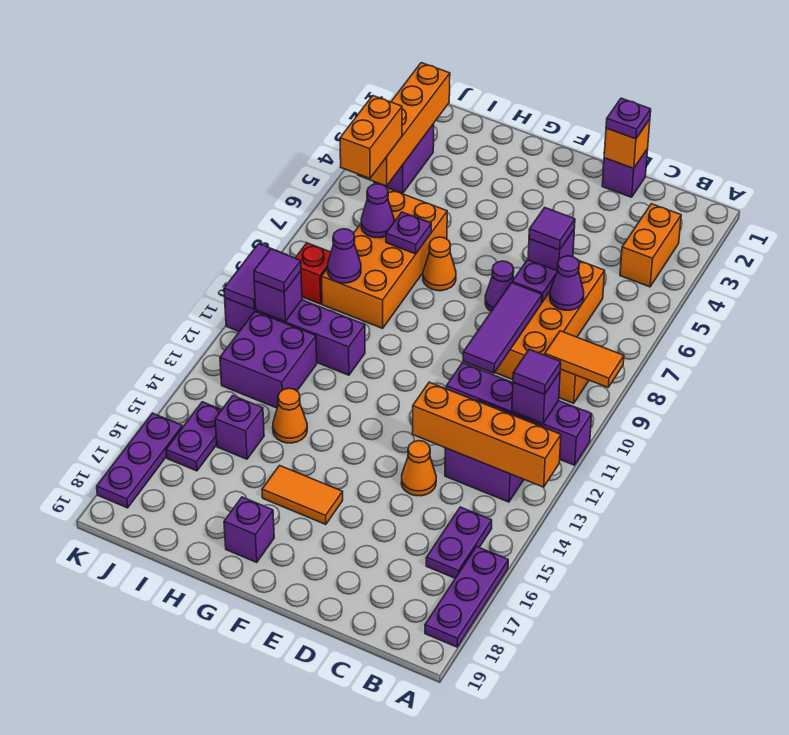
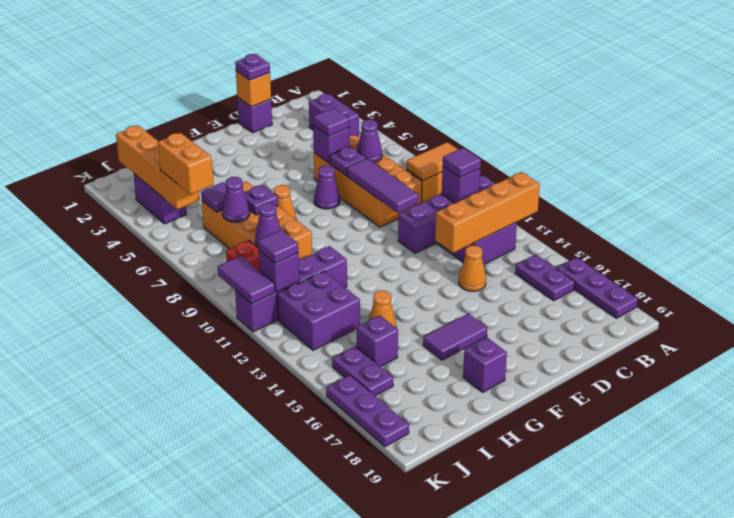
orange brick B3:B4 level 1 -> purple brick B3:B4 level 1
orange tile F16:G16 level 1 -> purple tile F16:G16 level 1
none -> purple tile I6 level 2

